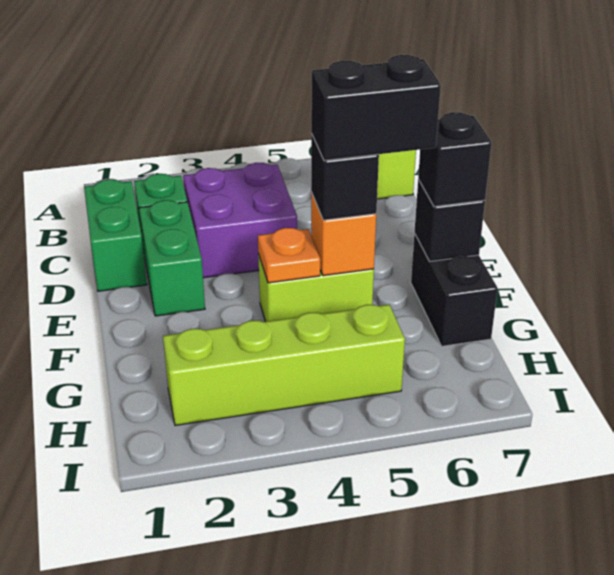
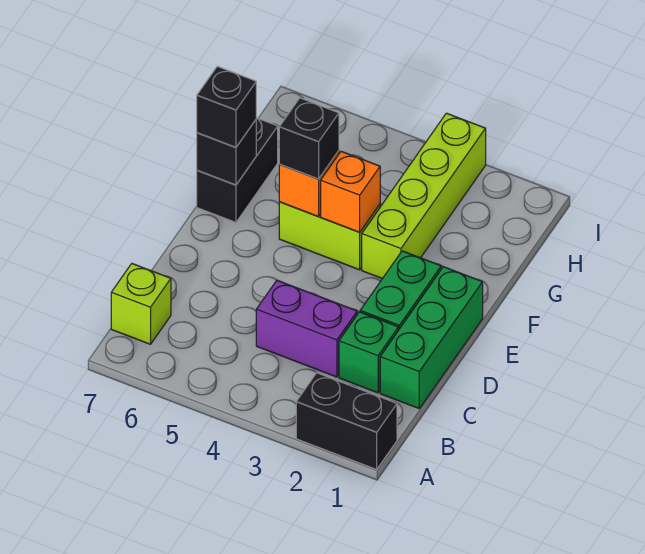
green brick C1:D1 level 1 -> green brick C1:E1 level 1
purple brick C3:D4 level 1 -> purple brick C3:C4 level 1
orange plate F4 level 2 -> orange brick F4 level 2
black brick F5:F6 level 4 -> black brick A1:A2 level 1
lime brick H2:H5 level 1 -> lime brick F3:I3 level 1

